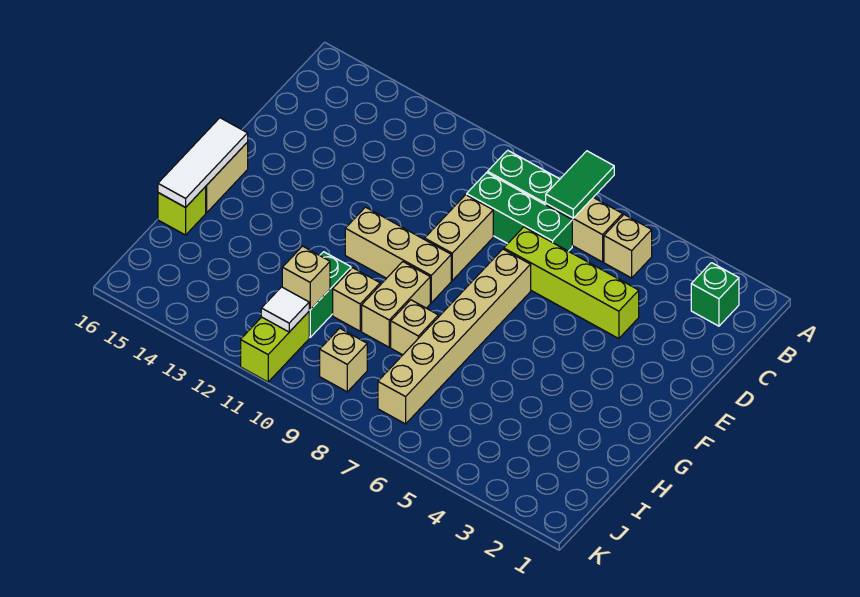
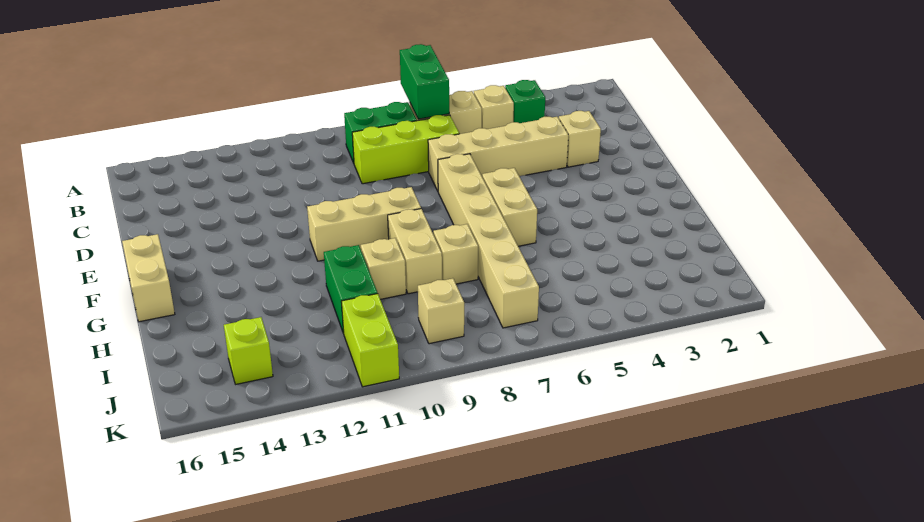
green tile A7:B7 level 2 -> green brick A7:B7 level 2
green brick B2 level 1 -> green brick B4 level 1
green brick C7:C9 level 1 -> lime brick C7:C9 level 1
lime brick D4:D7 level 1 -> tan brick D4:D7 level 1
tan brick D9:E9 level 1 -> tan brick F6:G6 level 1
white tile F16:H16 level 2 -> none
lime brick H16 level 1 -> lime brick J14 level 1
tan brick I11 level 2 -> tan brick D3 level 1
white tile J11 level 2 -> none

